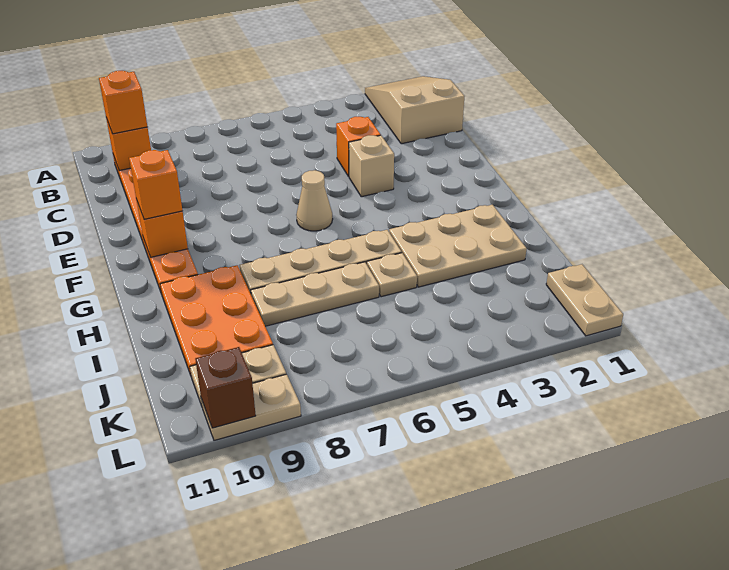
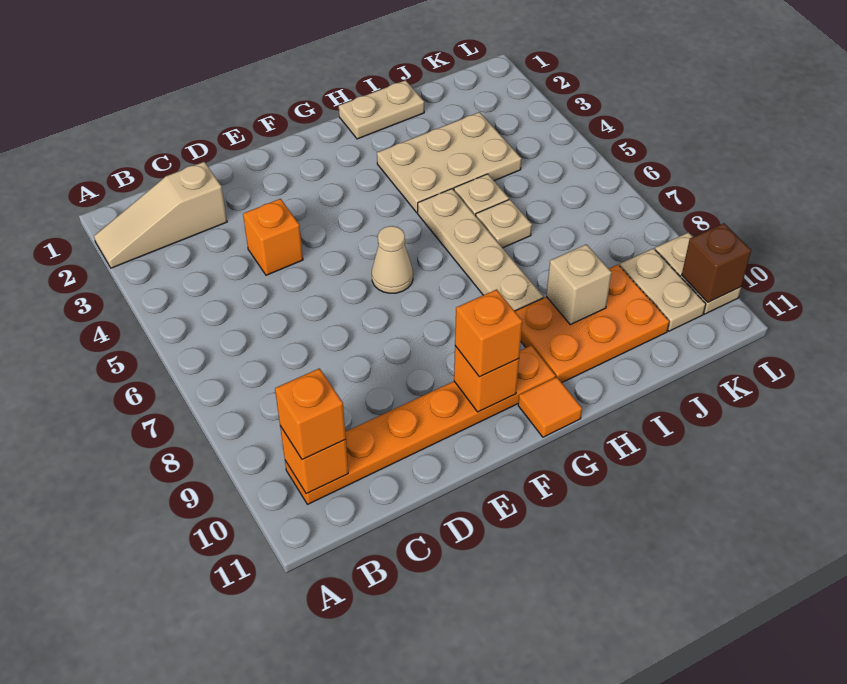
tan slope A1:C2 level 1 top C -> tan slope A2:C2 level 1 top C
tan brick E4 level 1 -> tan brick I9 level 2
none -> orange tile G11 level 1
tan plate H2:I4 level 1 -> tan plate H3:J4 level 1
tan plate I6:I8 level 1 -> tan plate I6 level 1
tan plate K1:L1 level 1 -> tan plate H1:I1 level 1

